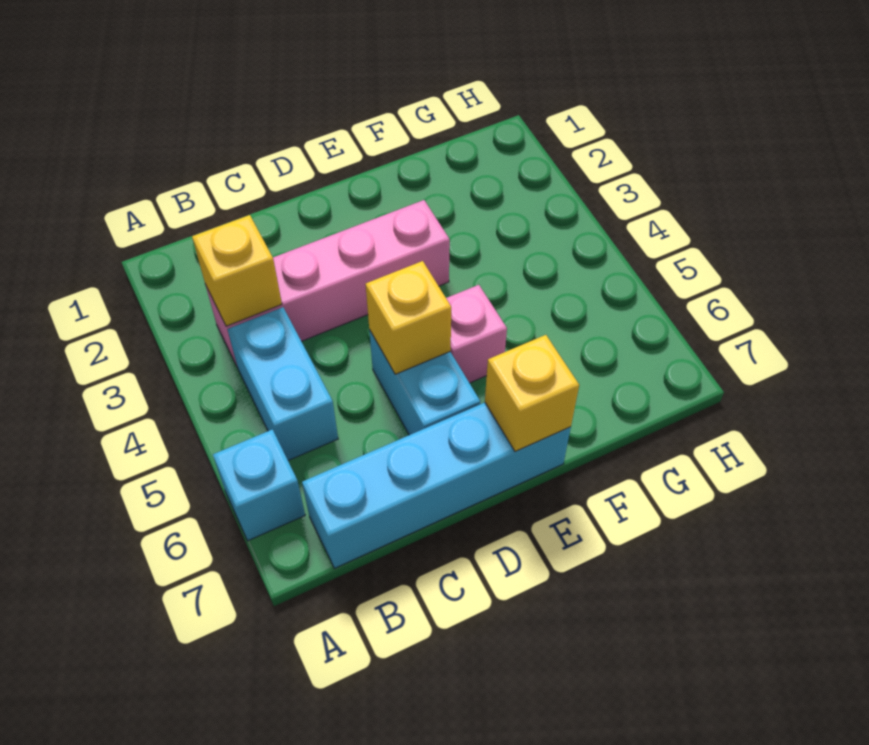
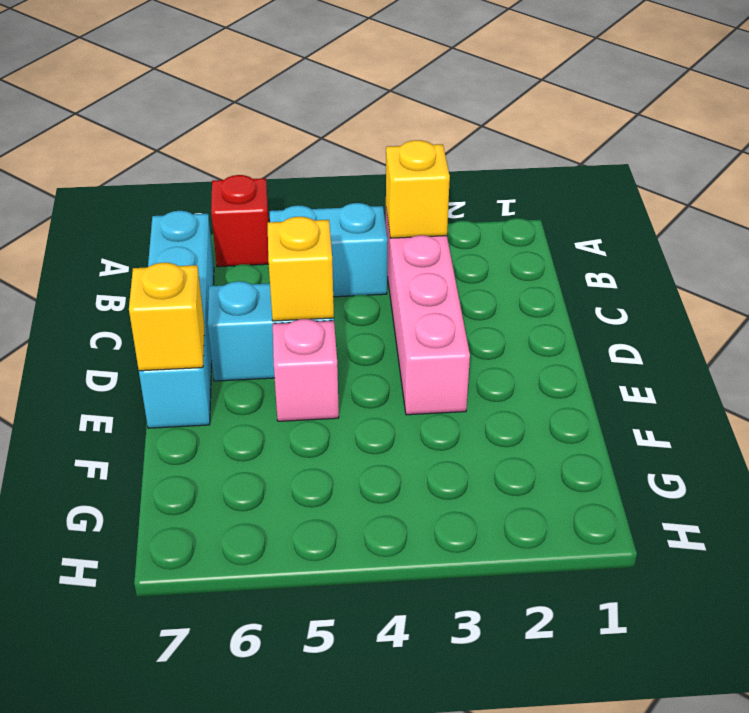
cyan brick A6 level 1 -> red brick A6 level 1

